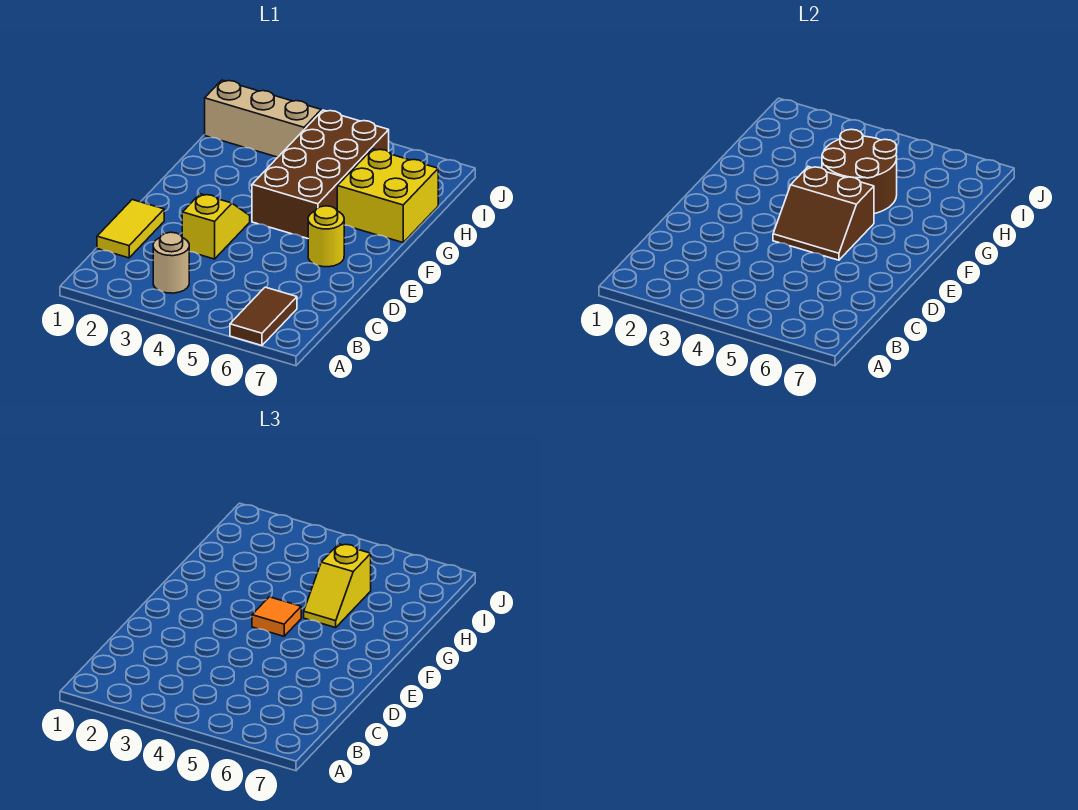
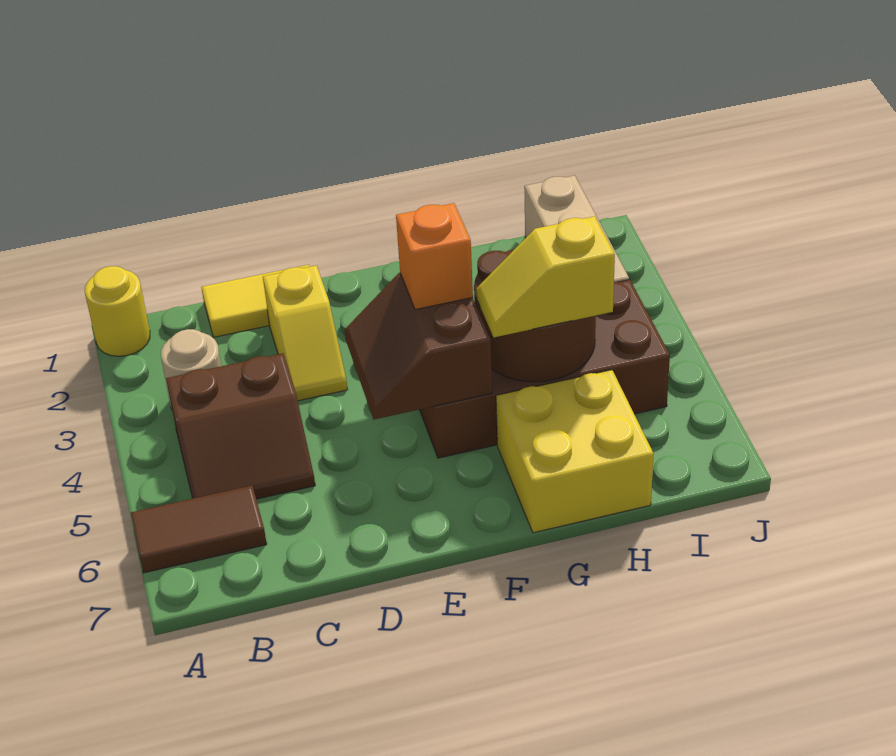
none -> brown slope B4:C5 level 1 top 4
yellow slope D3:E3 level 1 top D -> yellow slope D2:D3 level 1 top 2
yellow round brick E6 level 1 -> yellow round brick A1 level 1
orange tile F4 level 3 -> orange brick F4 level 3

